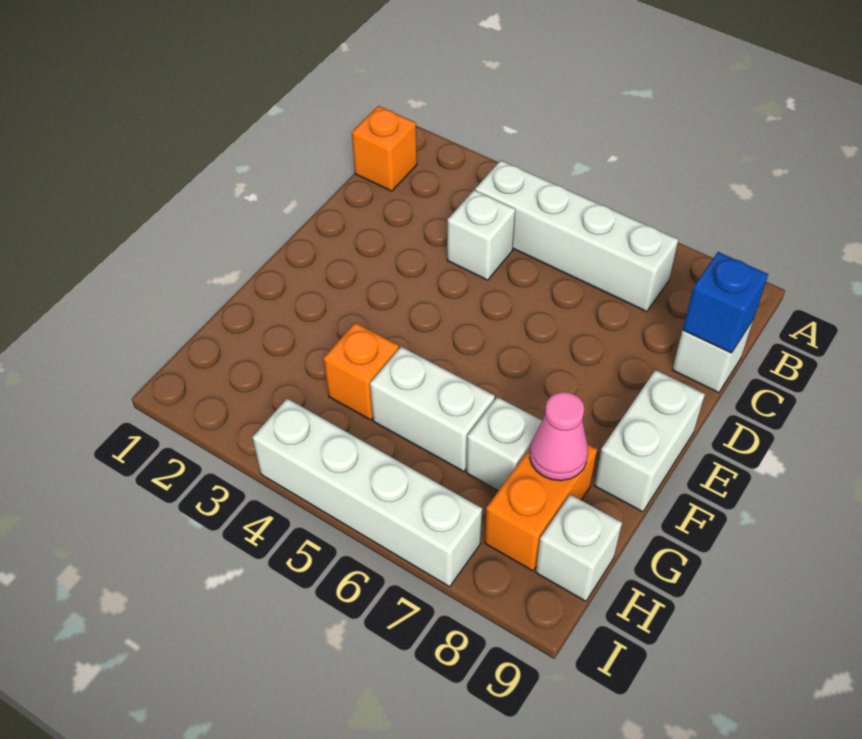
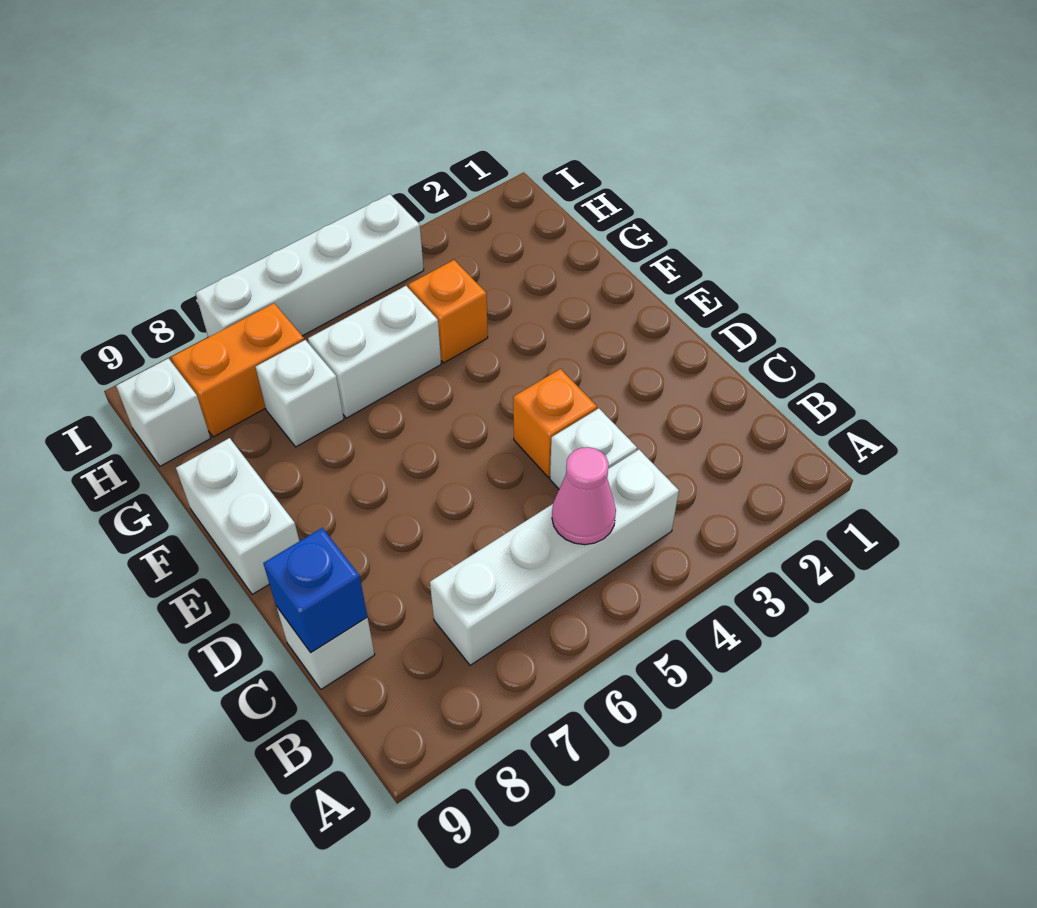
orange brick B1 level 1 -> orange brick D4 level 1
orange brick G8:H8 level 1 -> orange brick H7:H8 level 1
pink cone G8 level 2 -> pink cone B5 level 2

